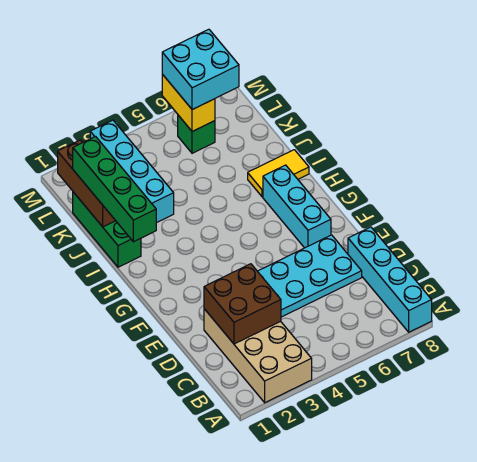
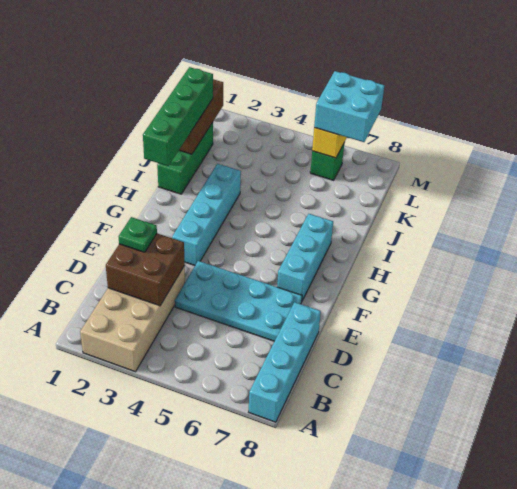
none -> green plate D2 level 3
yellow tile I7:I8 level 1 -> none
cyan brick J3:M3 level 1 -> cyan brick F3:I3 level 1

